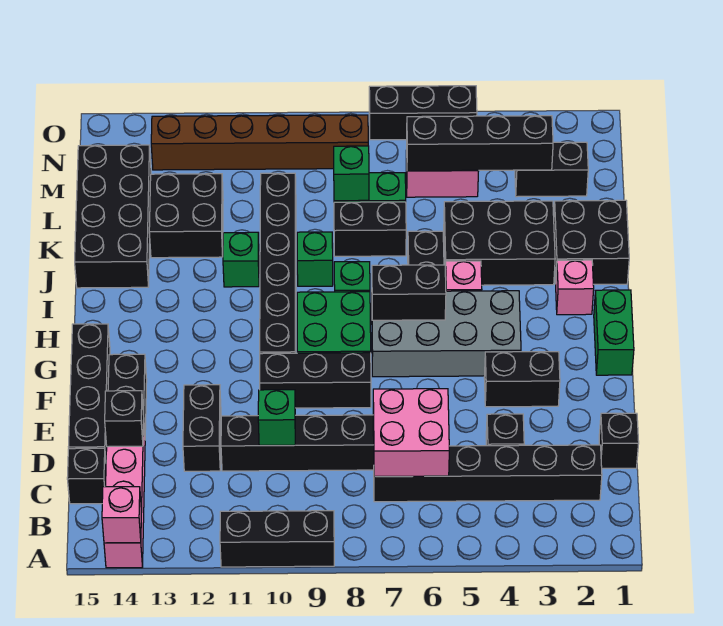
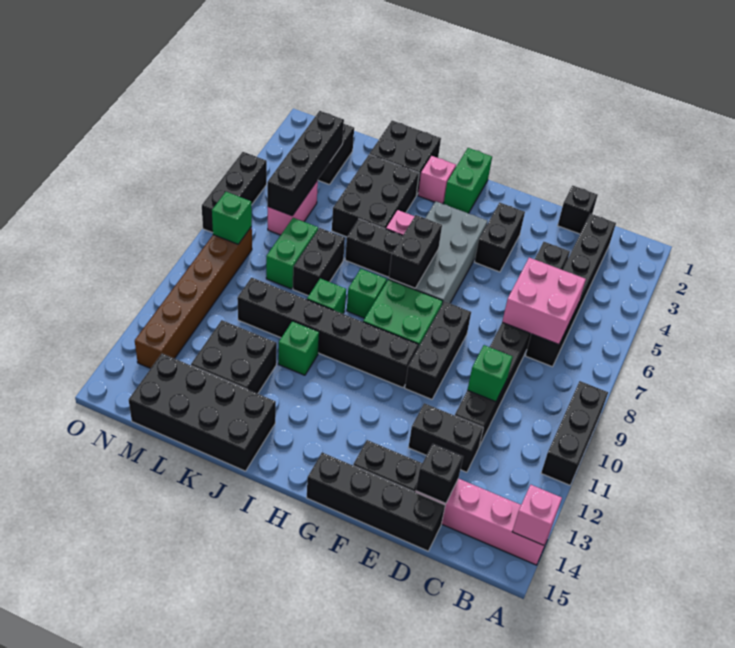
black brick C15 level 1 -> none
green brick G1:H1 level 1 -> green brick H1:H2 level 1
green brick L8 level 2 -> green brick N8 level 2

